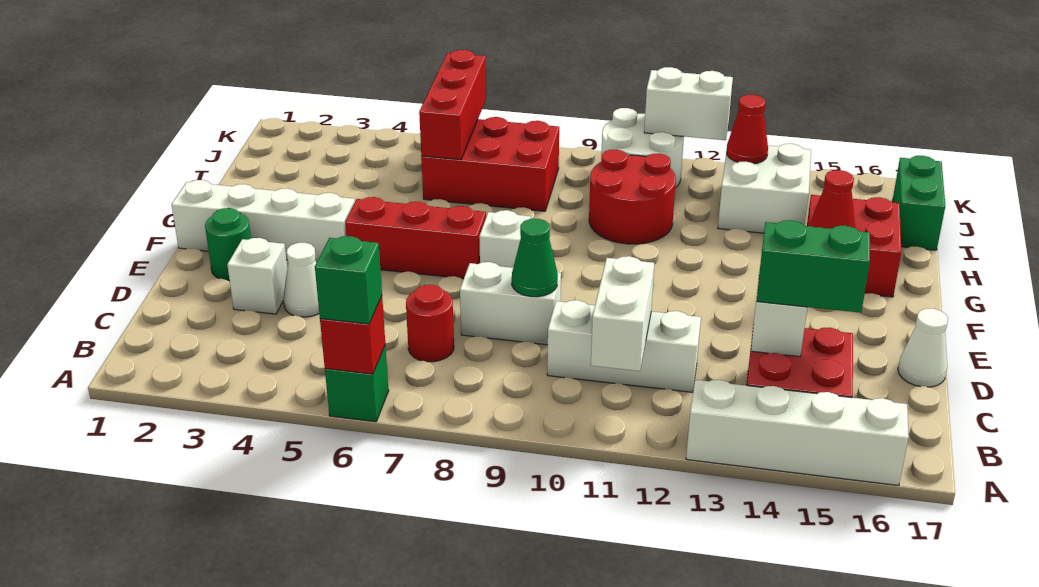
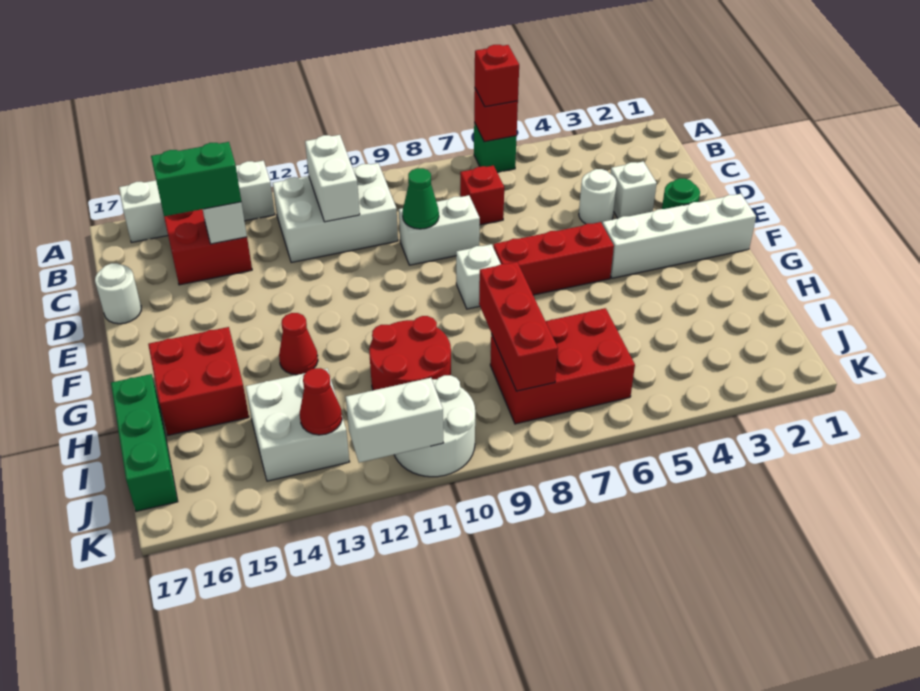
green brick A6 level 3 -> red brick A6 level 3
red round brick C7 level 1 -> red brick C7 level 1
white brick C10:C12 level 1 -> white brick B10:C12 level 1
white cone D4 level 1 -> white round brick D4 level 1
white cone D17 level 1 -> white round brick D17 level 1
red cone G15 level 2 -> red cone G13 level 1
red brick I6:K6 level 2 -> red brick H8:J8 level 2
green brick I17:J17 level 1 -> green brick H17:J17 level 1

